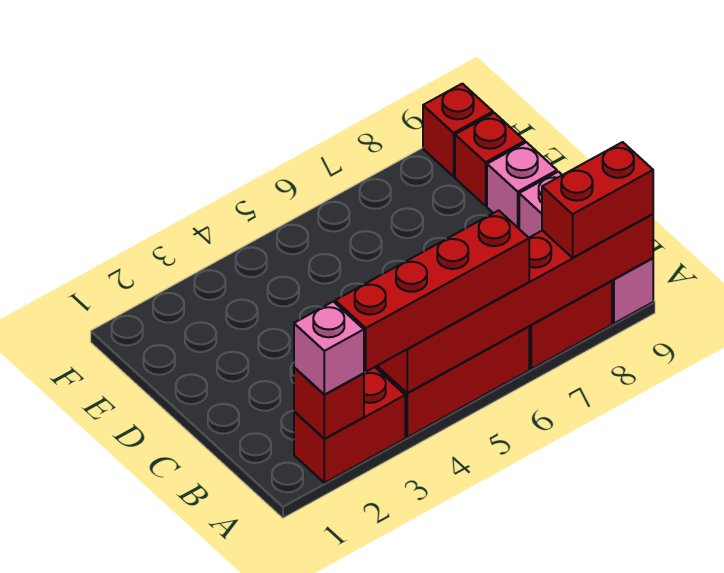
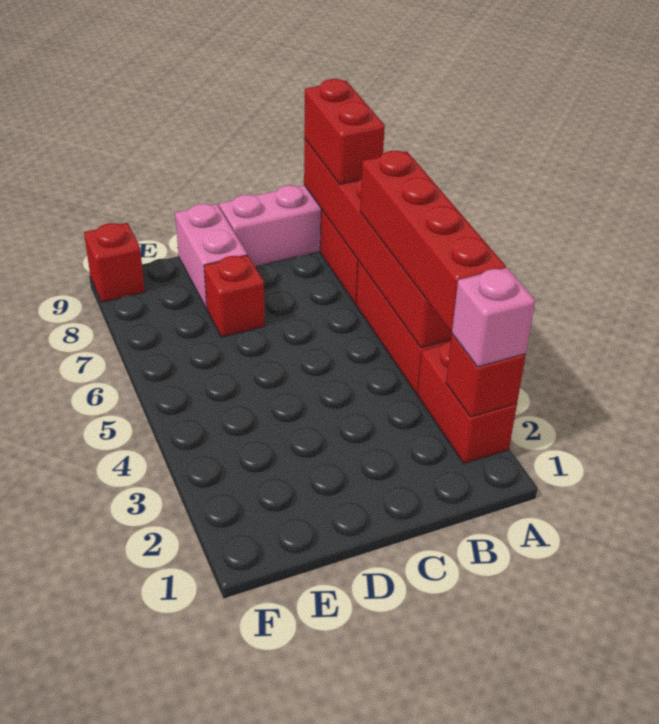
pink brick D9 level 1 -> pink brick D8:D9 level 1
red brick E9 level 1 -> red brick D7 level 1

